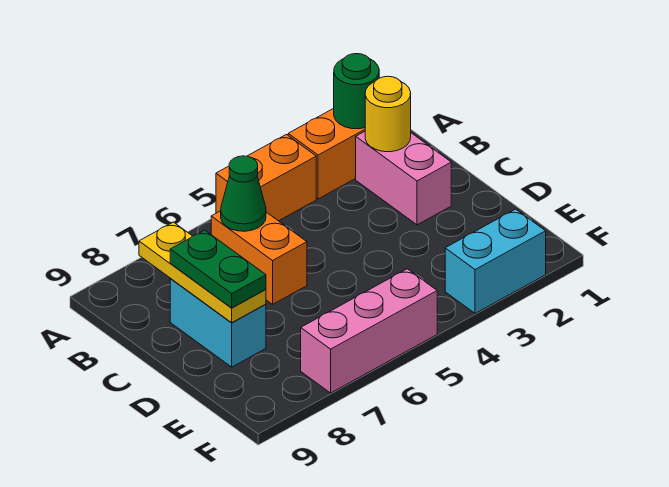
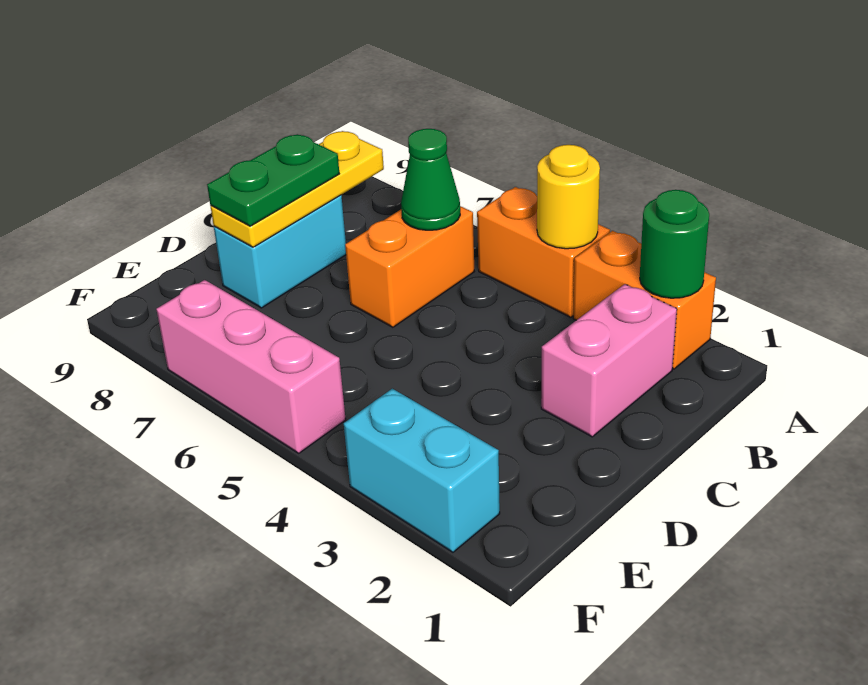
yellow round brick B2 level 2 -> yellow round brick A4 level 2

